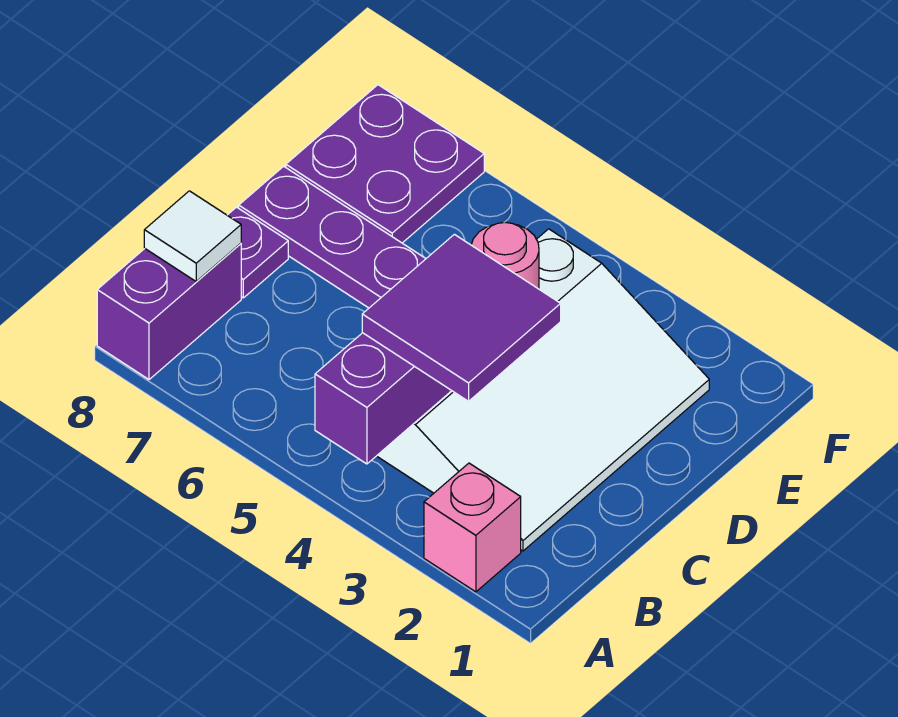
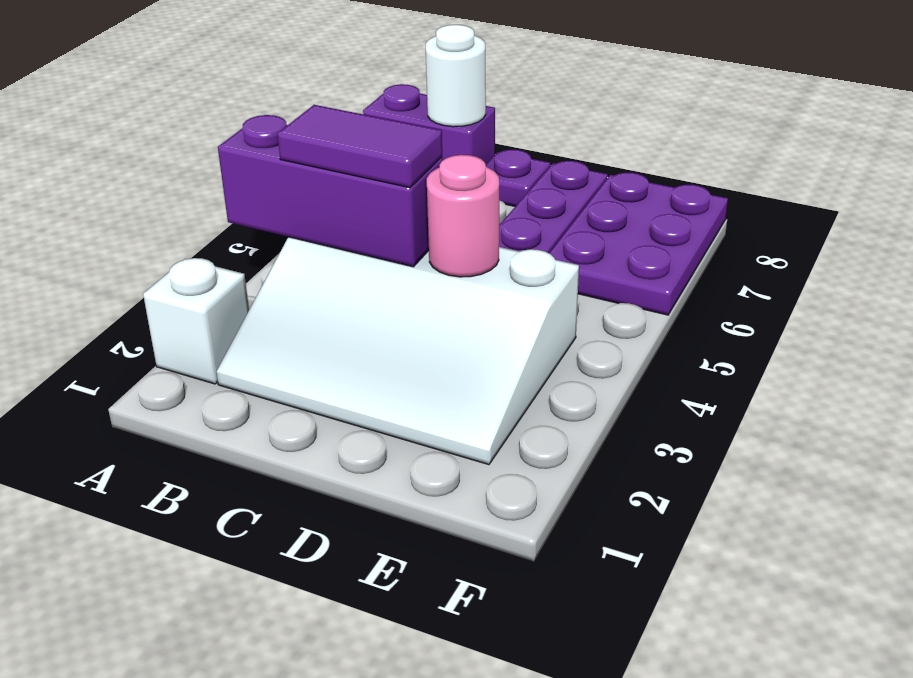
pink brick A2 level 1 -> white brick A2 level 1
purple tile B3:C4 level 3 -> purple tile B4:C4 level 3
white tile B8 level 2 -> white round brick B8 level 2
purple plate E7:F8 level 1 -> purple plate E6:F8 level 1

